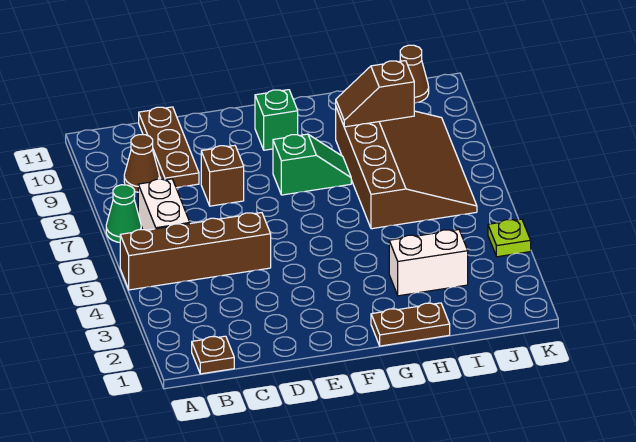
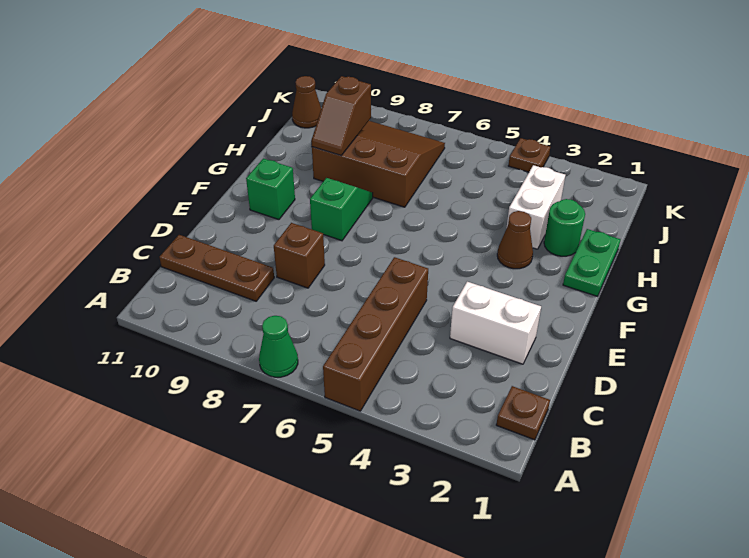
white brick B6:B7 level 1 -> white brick D2:D3 level 1
brown cone B9 level 1 -> brown cone G3 level 1
brown plate G1:H1 level 1 -> green plate G1:H1 level 1
none -> green round brick H2 level 1
brown slope H6:J9 level 1 top H -> brown slope H7:J9 level 1 top H
lime plate K4 level 1 -> brown plate K4 level 1

